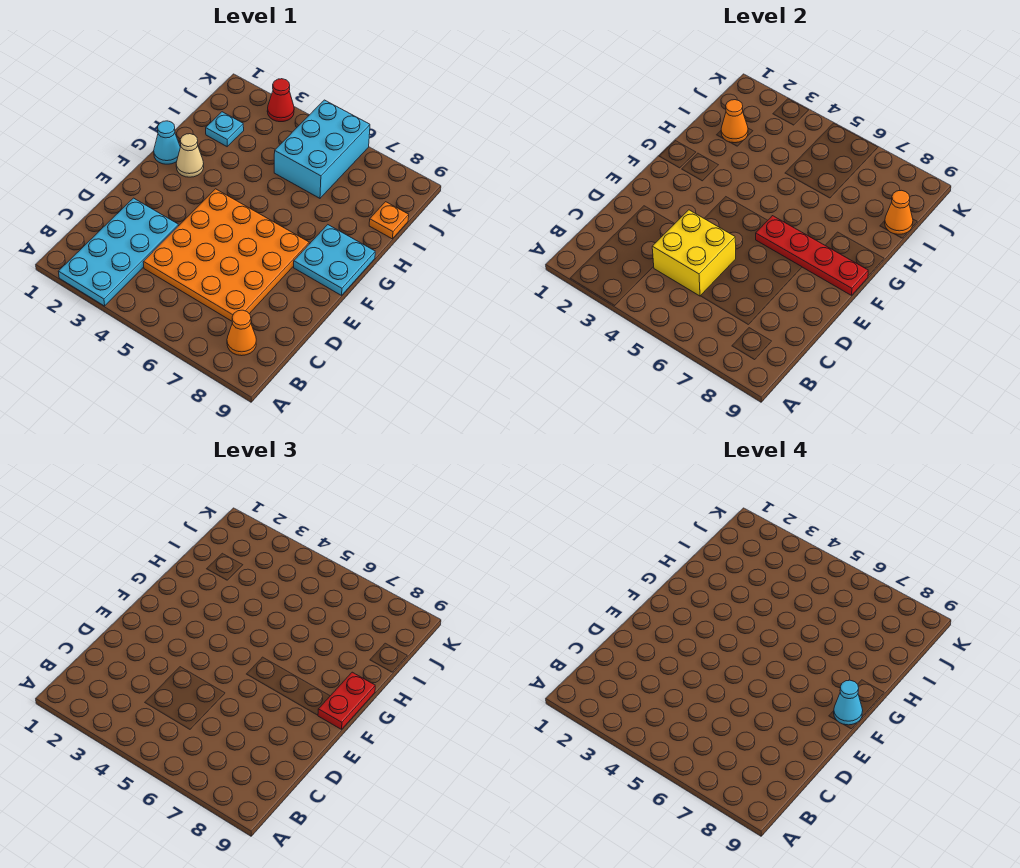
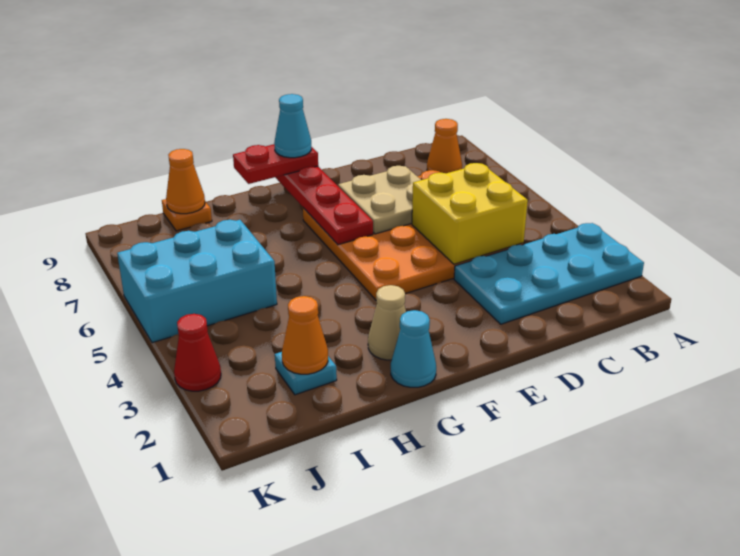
none -> tan plate D6:E7 level 2
cyan plate F8:G9 level 1 -> none

